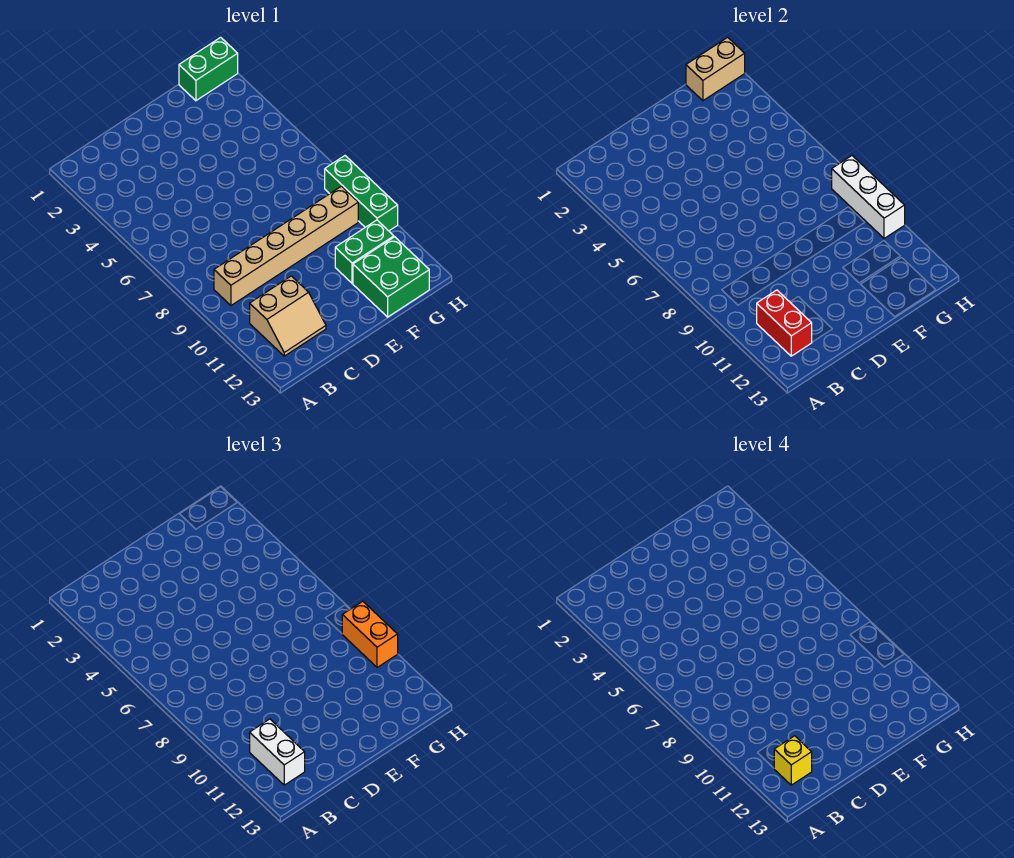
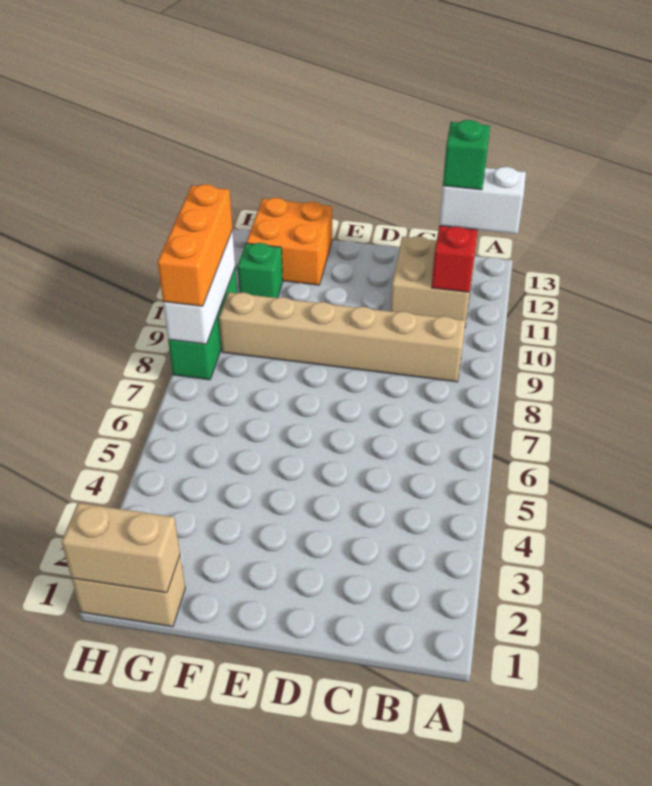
tan slope B11:C12 level 1 top 11 -> tan brick B11:C12 level 1
white brick B11:B12 level 3 -> white brick A12:B12 level 3
yellow brick B12 level 4 -> green brick B12 level 4
green brick F11:G11 level 1 -> green brick G11 level 1
green brick F12:G13 level 1 -> orange brick F12:G13 level 1
green brick G1:H1 level 1 -> tan brick G1:H1 level 1
orange brick H9:H10 level 3 -> orange brick H8:H10 level 3

